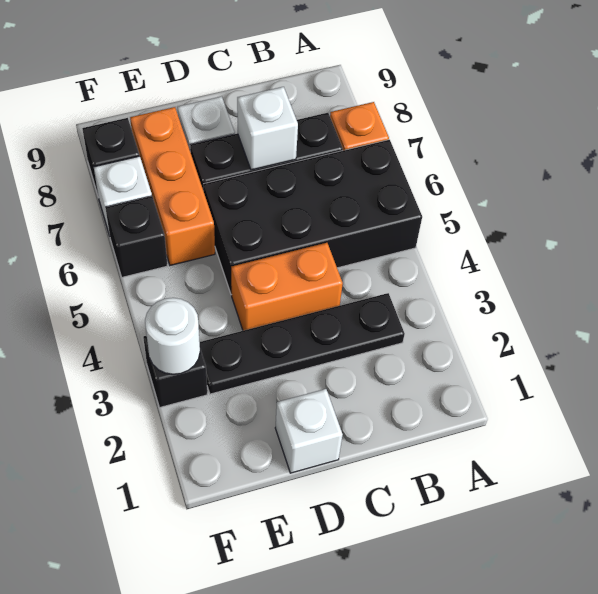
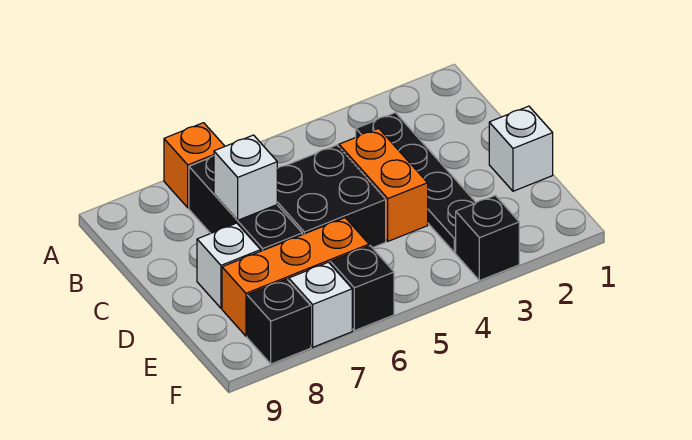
black brick A5:D6 level 1 -> black brick C5:D6 level 1
white round brick F3 level 2 -> none

